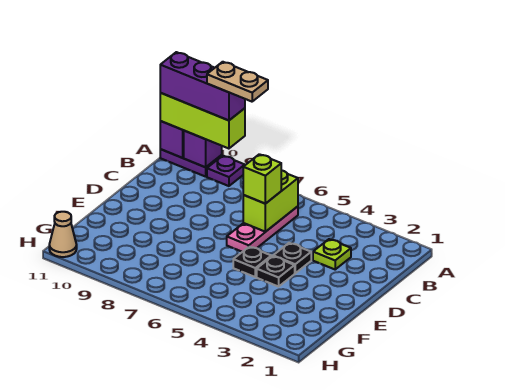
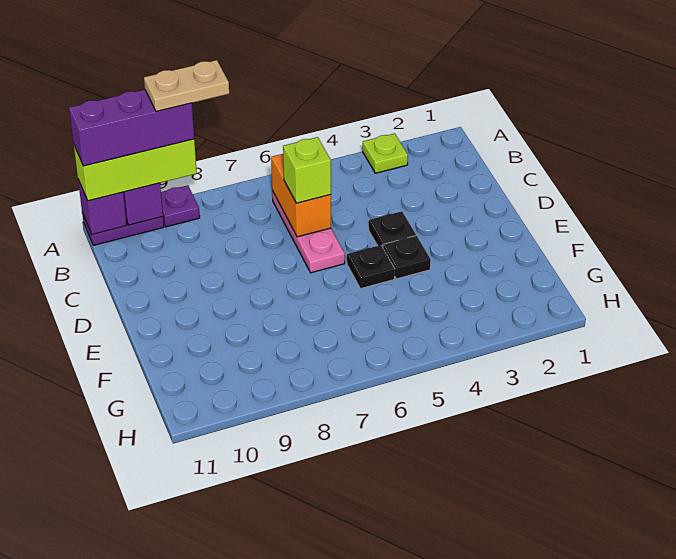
lime brick B6:C6 level 2 -> orange brick B6:C6 level 2
lime plate C3 level 1 -> lime plate A3 level 1
tan cone H11 level 1 -> none

